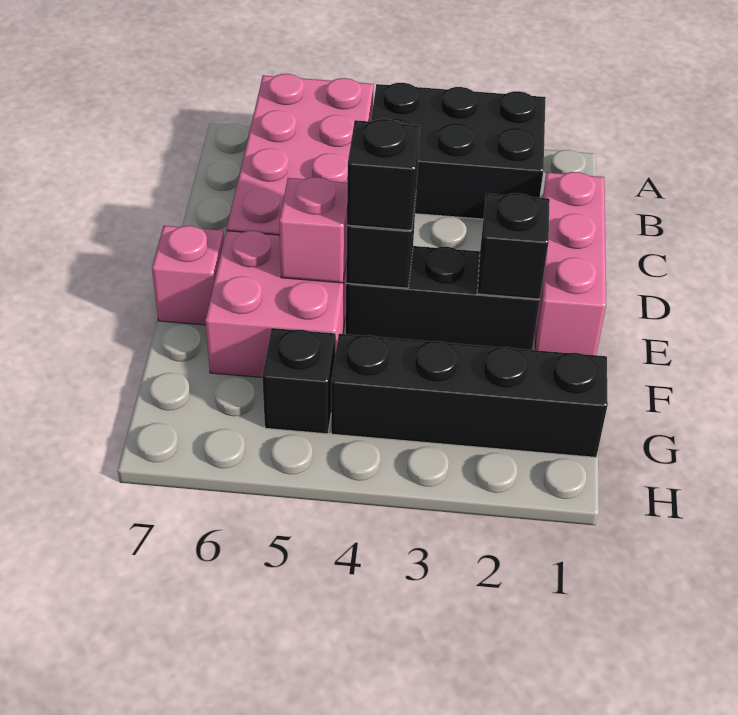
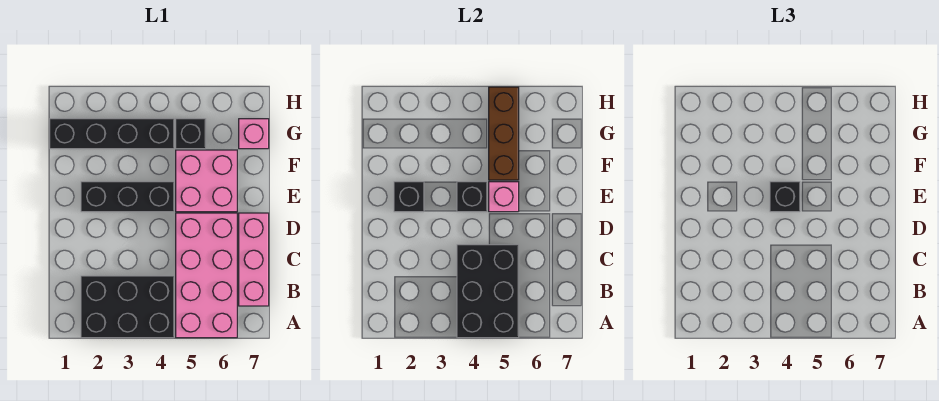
none -> black brick A4:C5 level 2
pink brick C1:E1 level 1 -> pink brick B7:D7 level 1
pink brick E7 level 1 -> pink brick G7 level 1
none -> brown brick F5:H5 level 2

